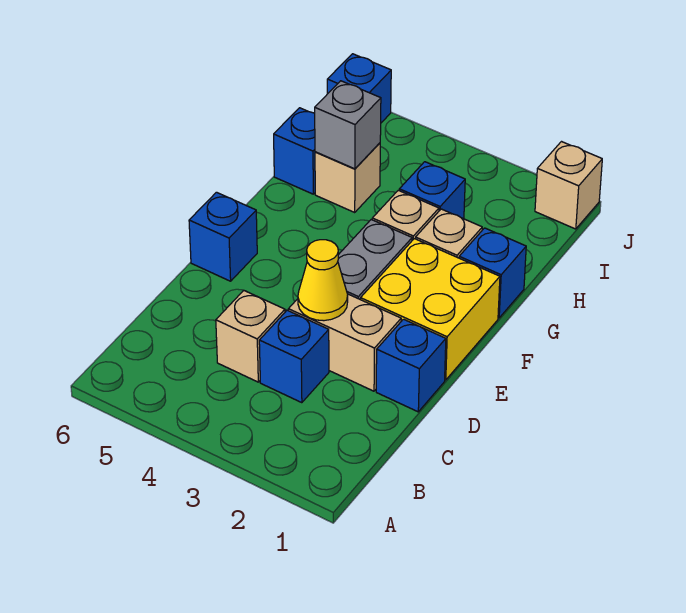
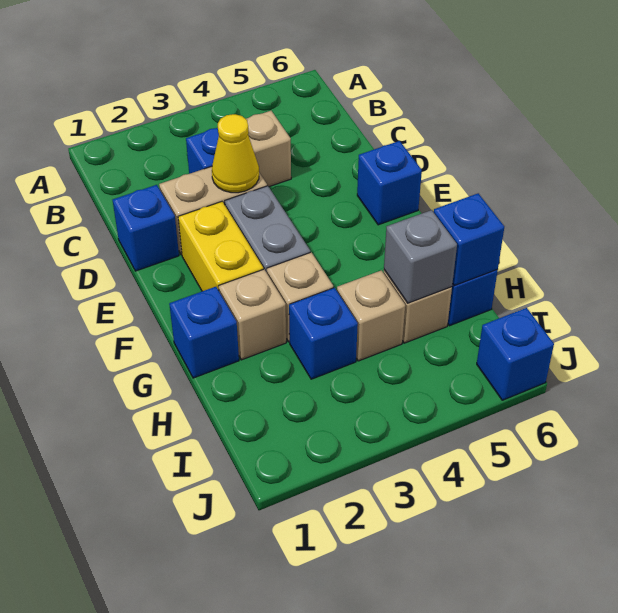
yellow brick E1:F2 level 1 -> yellow brick E2:F2 level 1
none -> blue brick H6 level 2
tan brick J1 level 1 -> tan brick H4 level 1

